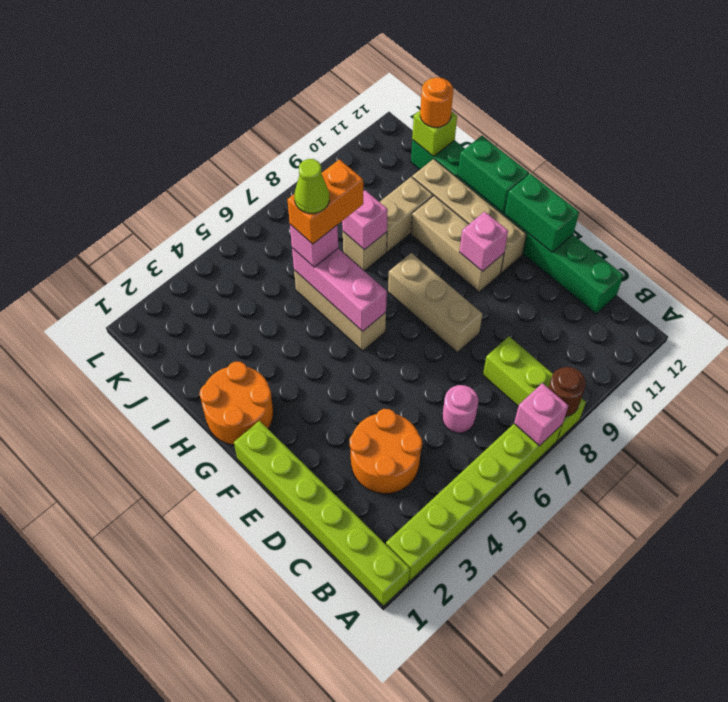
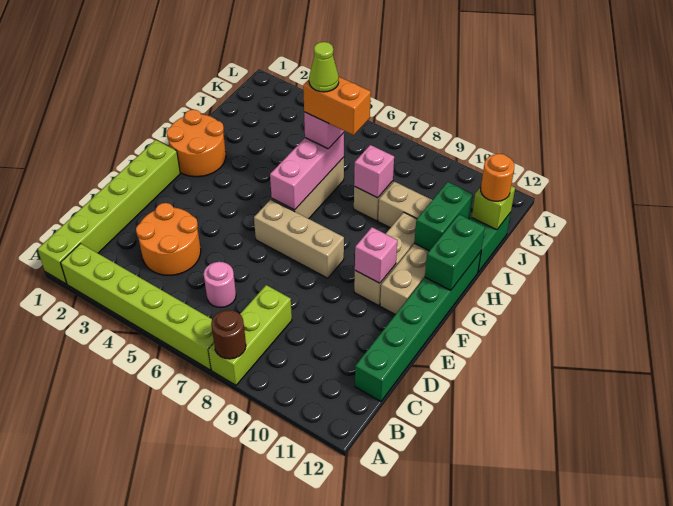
pink brick A7 level 2 -> none
tan brick E8:G8 level 1 -> tan brick F6:F8 level 1
green brick E12:F12 level 2 -> green brick H11:I11 level 2

